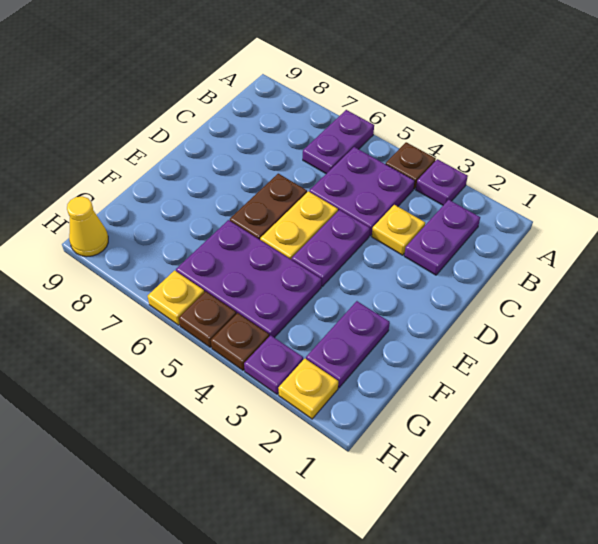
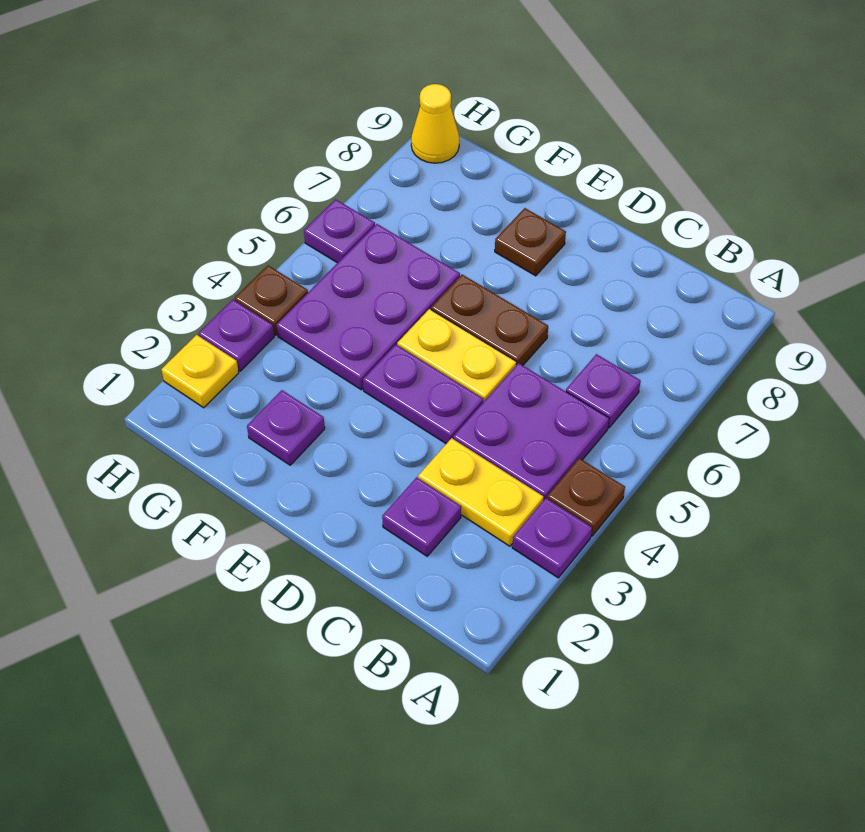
purple plate A6:B6 level 1 -> purple plate B6 level 1
purple plate B2:C2 level 1 -> purple plate C2 level 1
yellow plate C3 level 1 -> yellow plate B3:C3 level 1
purple plate F2:G2 level 1 -> purple plate F2 level 1
brown plate H5 level 1 -> brown plate E8 level 1
yellow plate H6 level 1 -> purple plate H6 level 1

